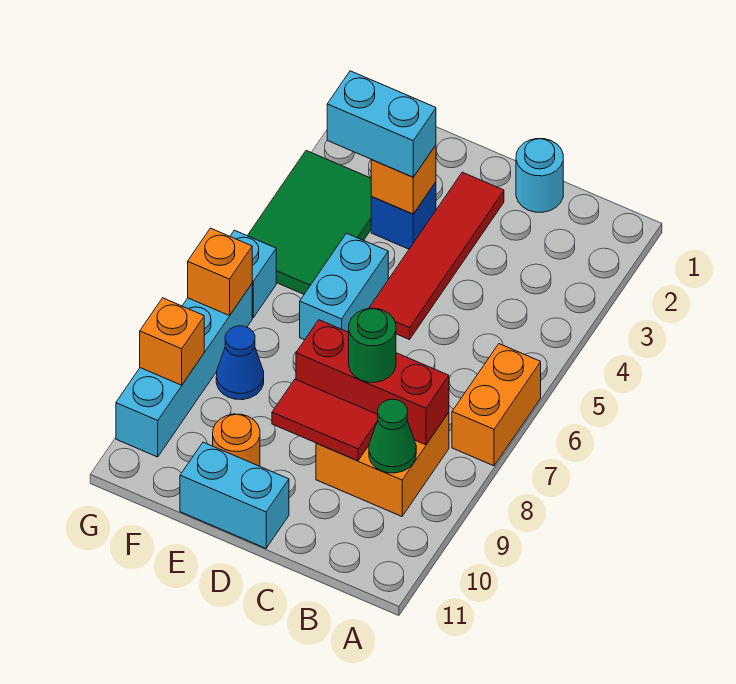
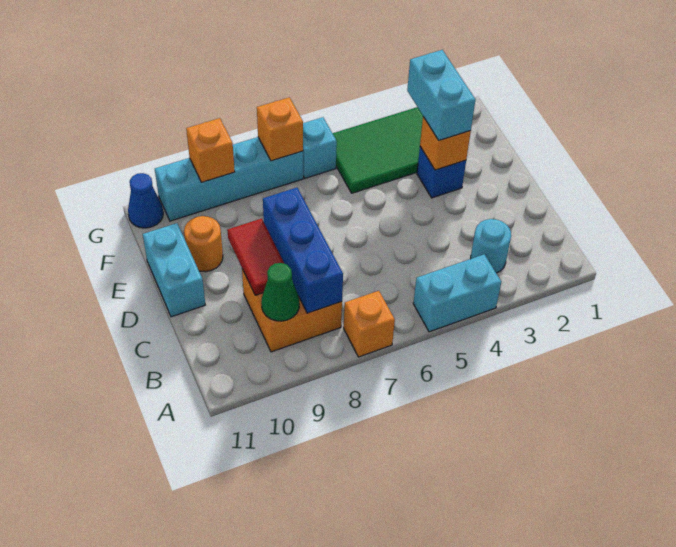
orange brick A6:A7 level 1 -> orange brick A7 level 1
red brick B8:D8 level 2 -> blue brick B8:D8 level 2
cyan round brick C1 level 1 -> cyan round brick B3 level 1
green round brick C8 level 3 -> none
red tile D2:D5 level 1 -> none
cyan brick E5:E6 level 1 -> cyan brick A4:A5 level 1
blue cone F8 level 1 -> blue cone G11 level 1

